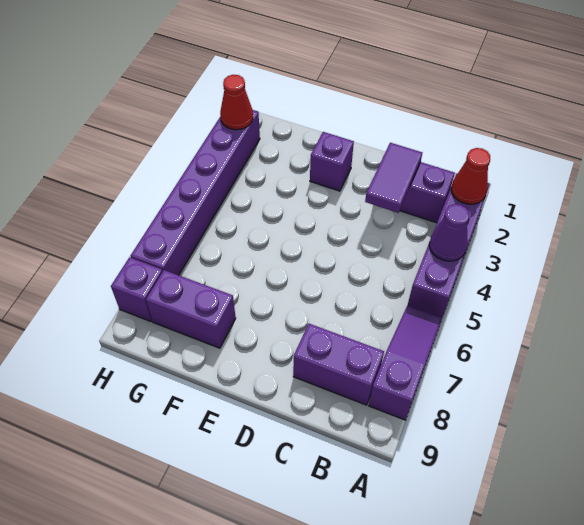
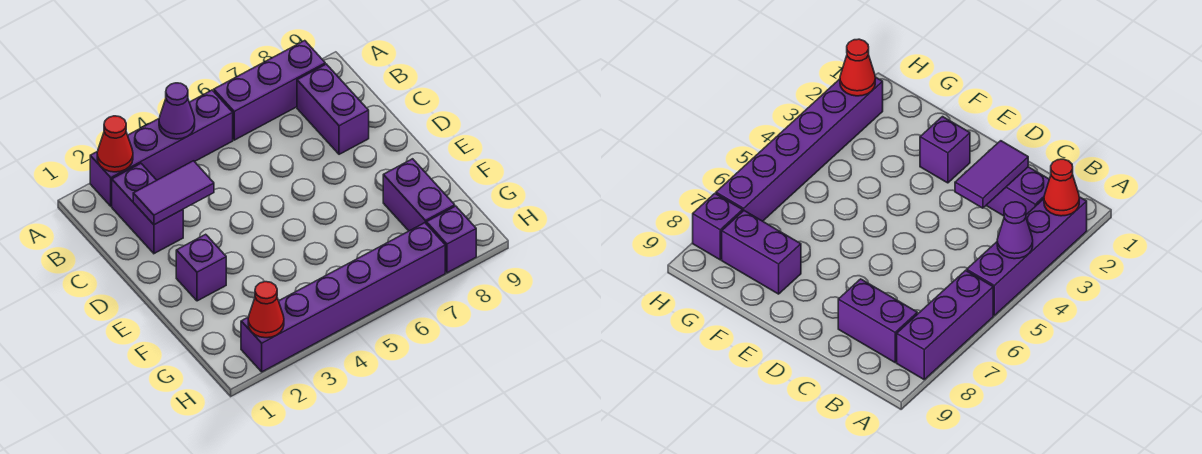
purple slope A6:A8 level 1 top 8 -> purple brick A6:A8 level 1

